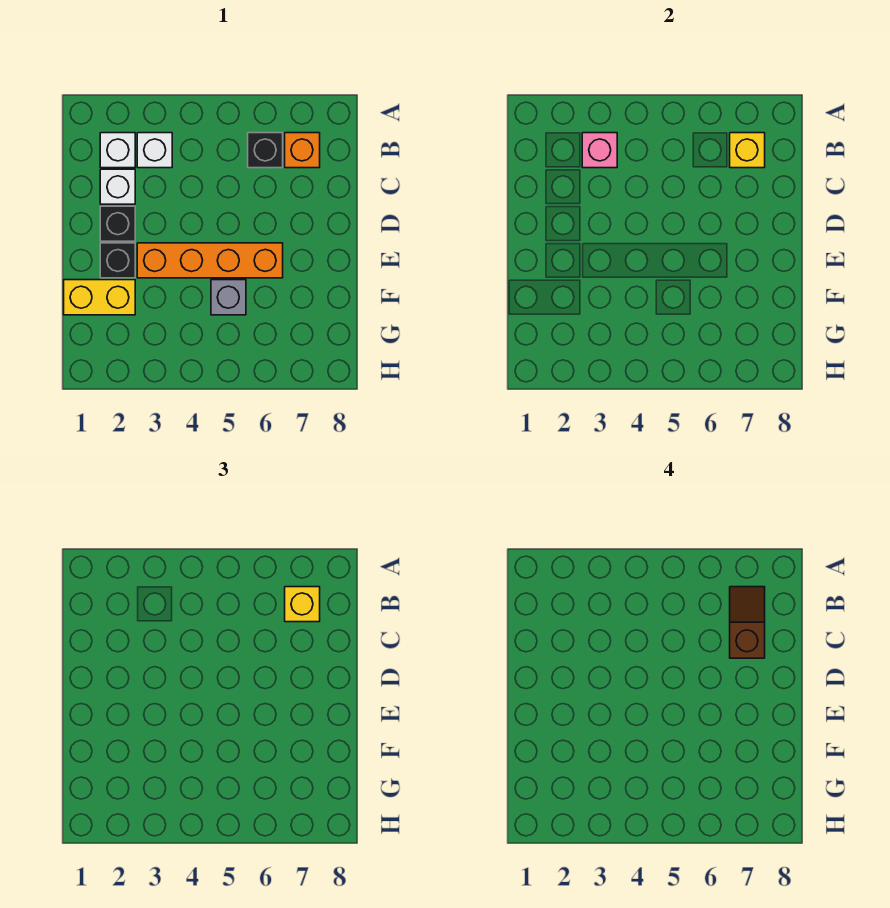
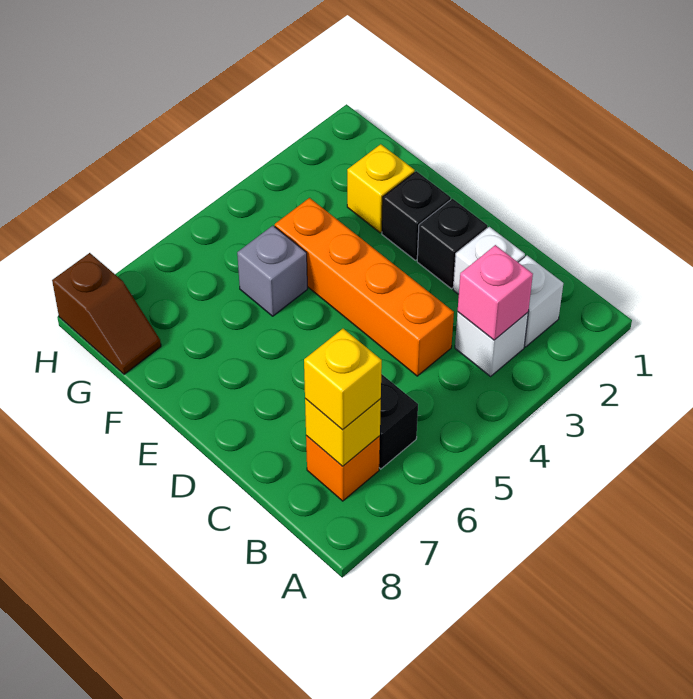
brown slope B7:C7 level 4 top C -> brown slope G8:H8 level 1 top H
orange brick E3:E6 level 1 -> orange brick C4:F4 level 1
yellow brick F1:F2 level 1 -> yellow brick F2 level 1

